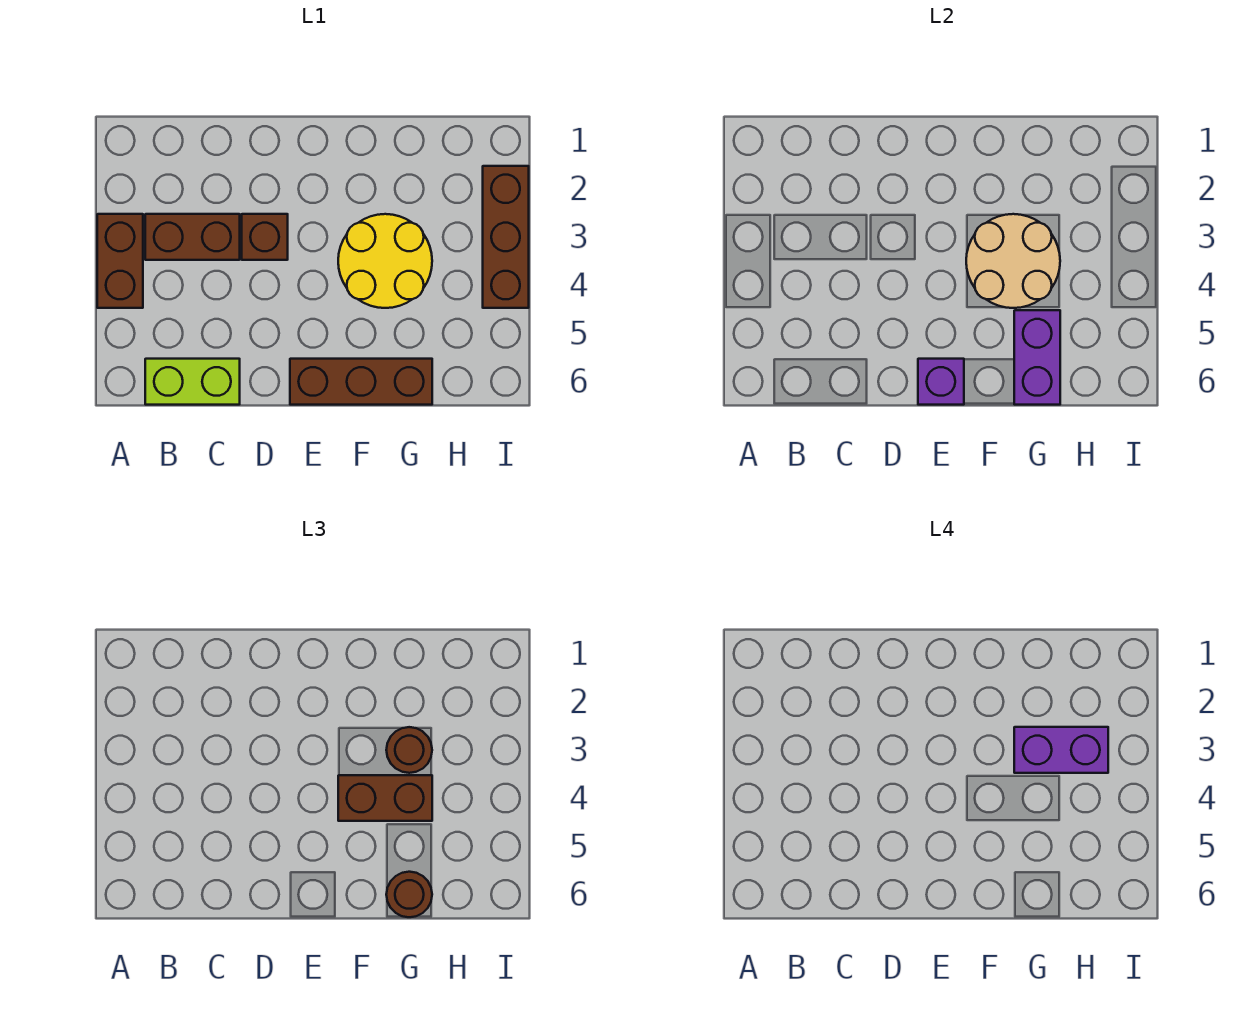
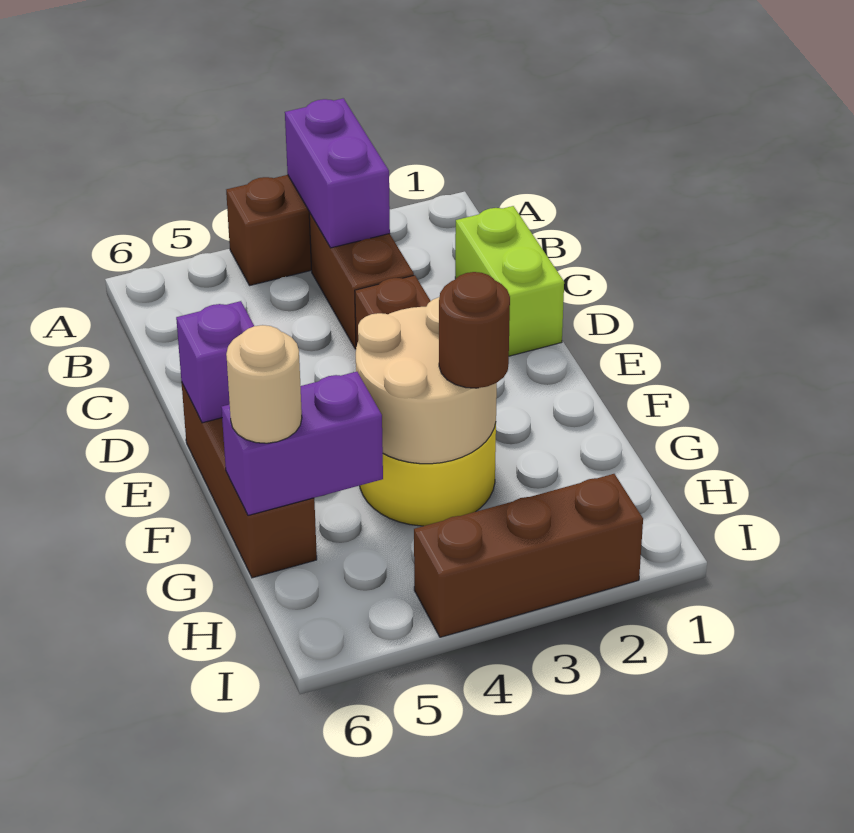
lime brick B6:C6 level 1 -> lime brick C1:D1 level 1
brown brick F4:G4 level 3 -> none
purple brick G3:H3 level 4 -> purple brick A3:B3 level 2
brown round brick G6 level 3 -> tan round brick G6 level 3

